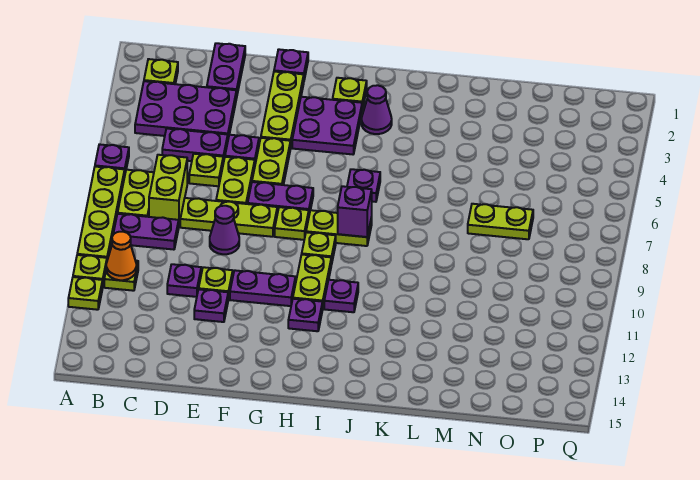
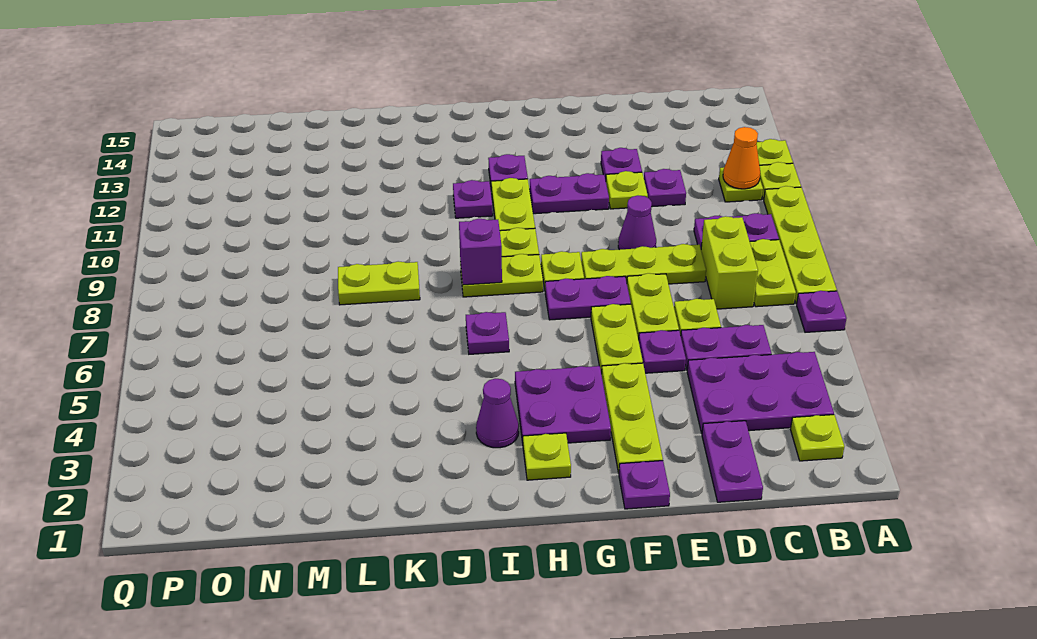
lime plate M7:N7 level 1 -> lime plate K8:L8 level 1

